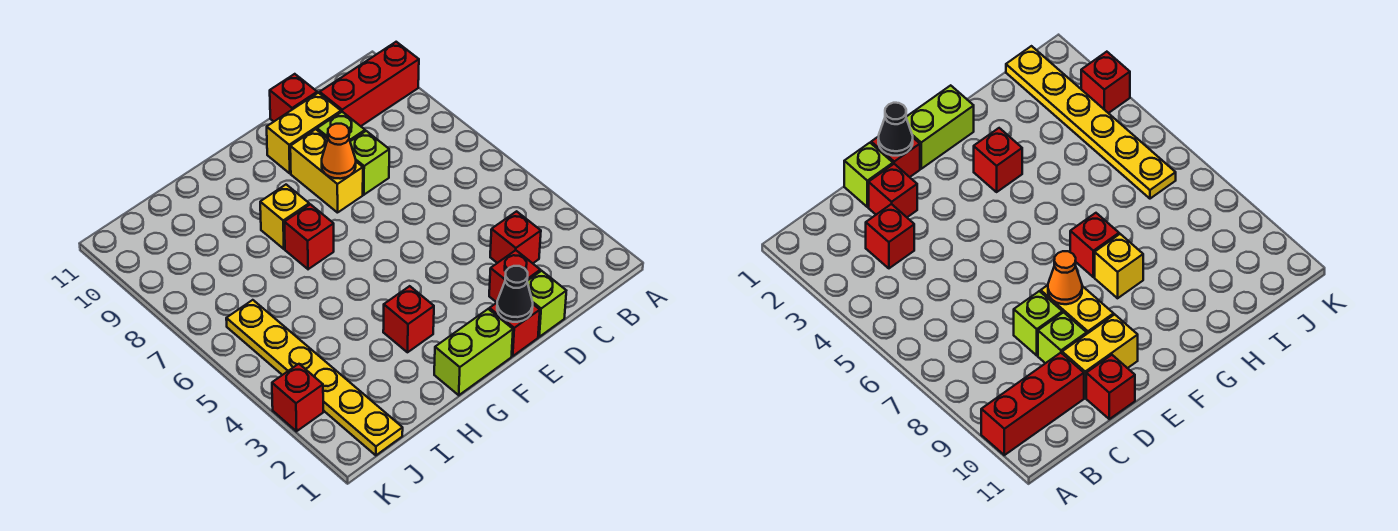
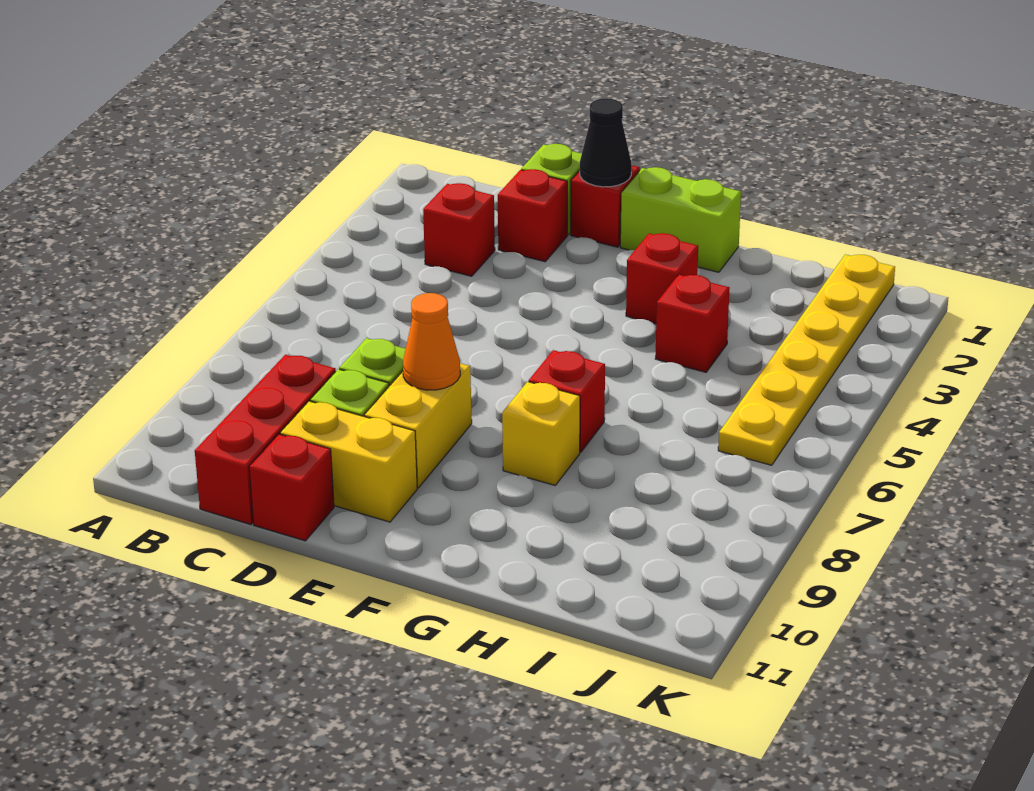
red brick A10:C10 level 1 -> red brick C9:C11 level 1
red brick K3 level 1 -> red brick H4 level 1

